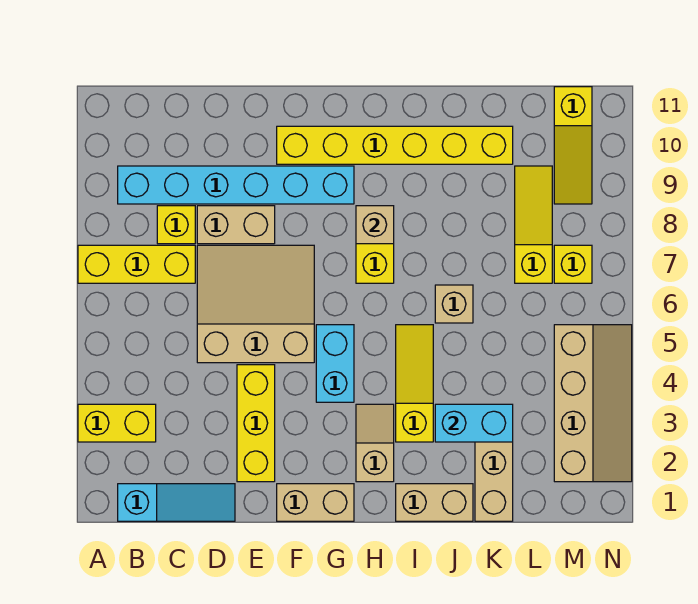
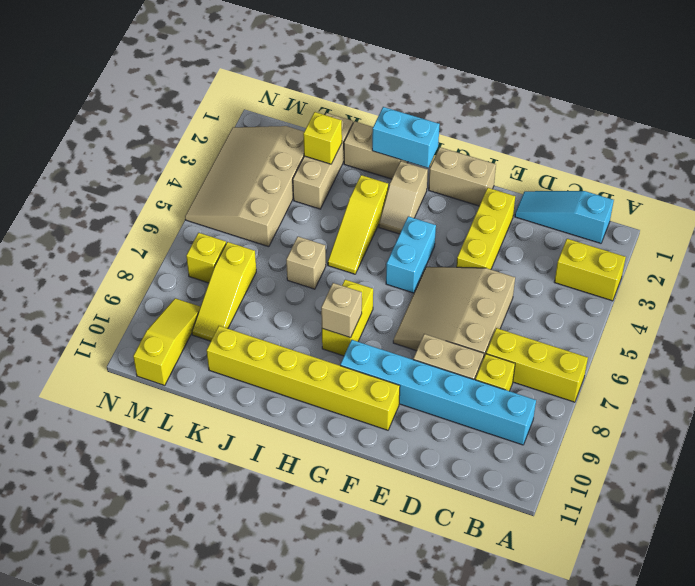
tan slope D5:F7 level 1 top 5 -> tan slope D5:F7 level 1 top D
cyan brick J3:K3 level 2 -> cyan brick H1:I1 level 2
none -> yellow brick K2 level 2
tan slope M2:N5 level 1 top M -> tan slope L2:N5 level 1 top L

